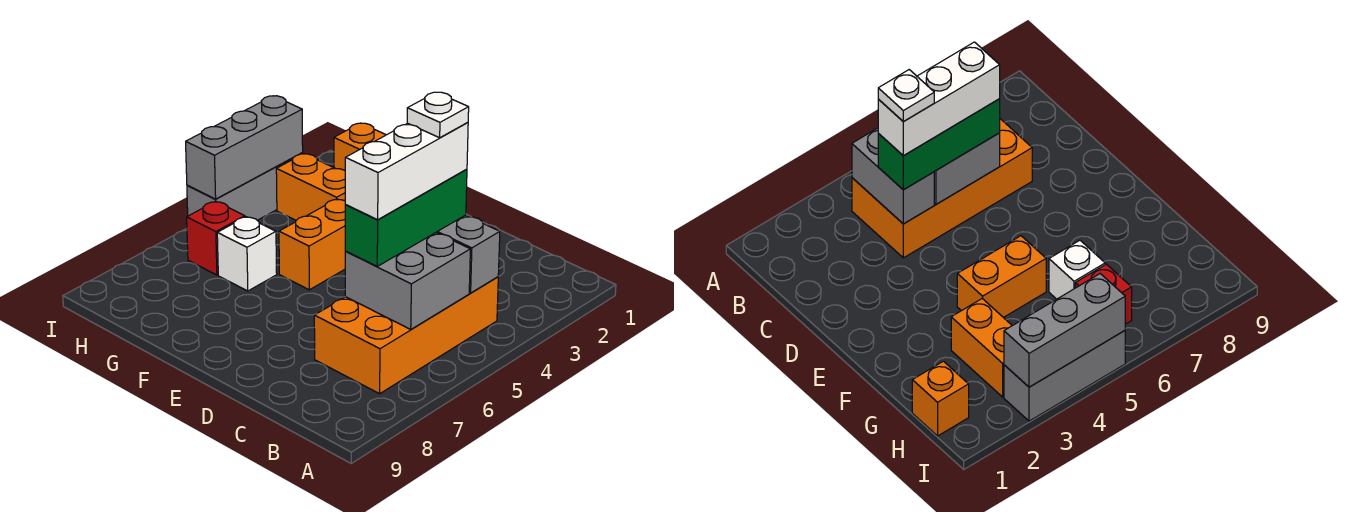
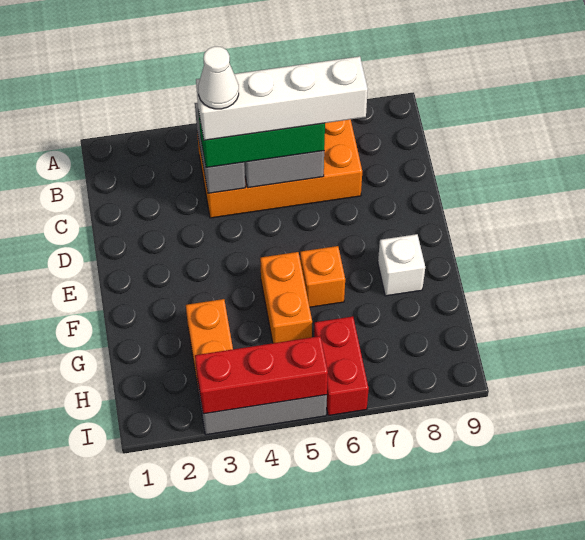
white brick C4:C6 level 4 -> white brick C4:C7 level 4
white plate C4 level 5 -> white cone C4 level 5
orange brick F4:F5 level 1 -> orange brick F5:G5 level 1
white brick G6 level 1 -> white brick F8 level 1
orange brick H1 level 1 -> orange brick F6 level 1
red brick H6 level 1 -> red brick H6:I6 level 1
grey brick I3:I5 level 2 -> red brick I3:I5 level 2

